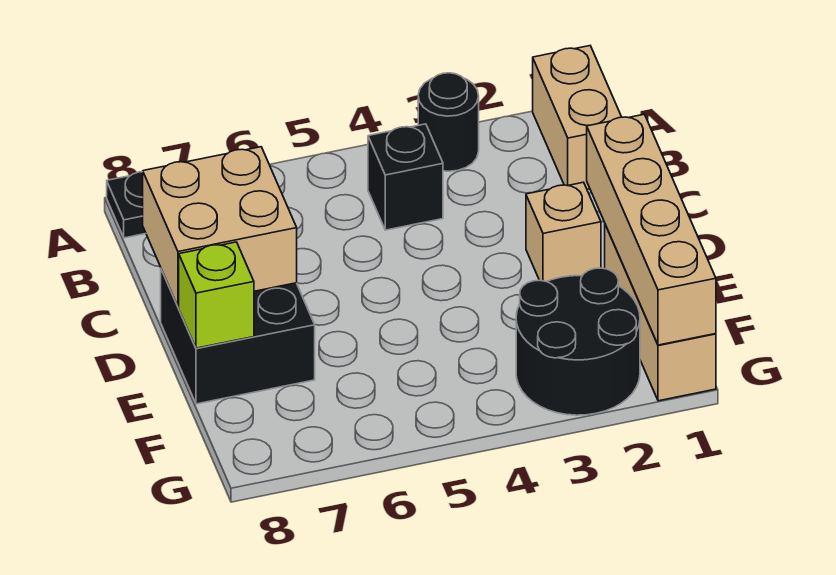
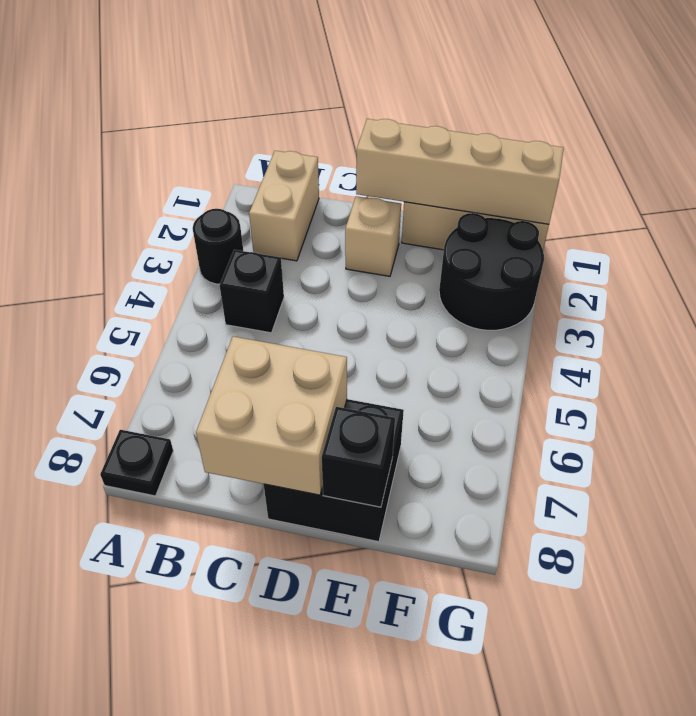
tan brick A1:B1 level 1 -> tan brick B1:B2 level 1
lime brick E8 level 2 -> black brick E8 level 2

